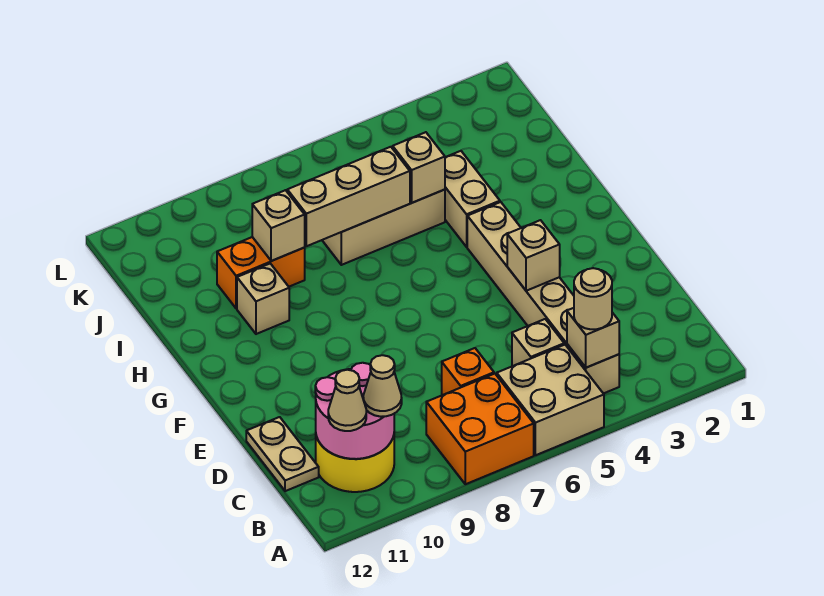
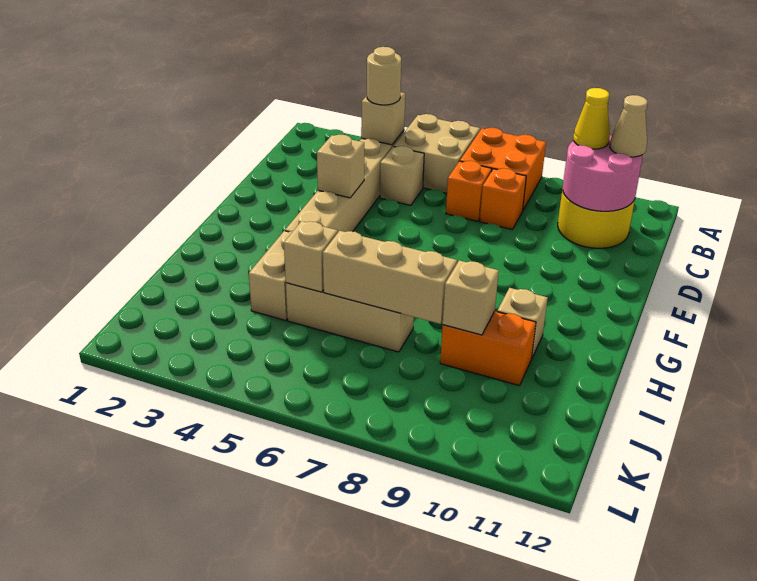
tan cone B10 level 3 -> yellow cone B10 level 3
none -> orange brick C8 level 1
tan plate C12:D12 level 1 -> none

